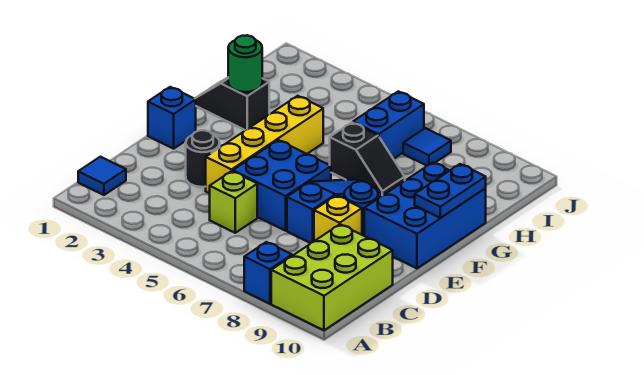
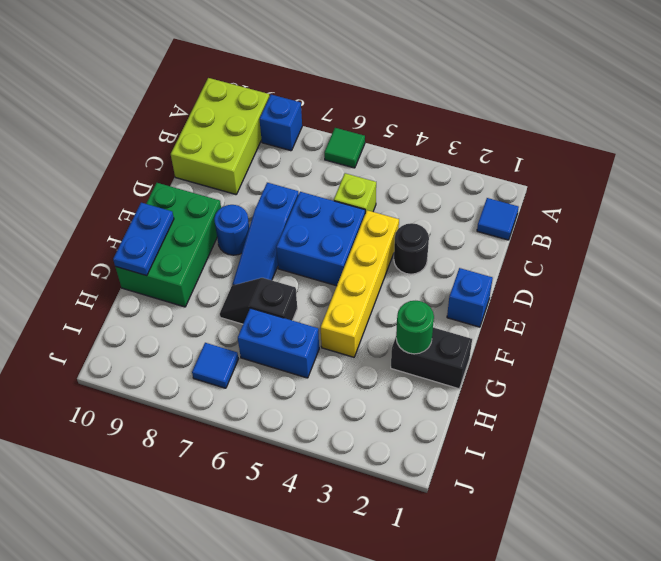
none -> green tile A6 level 1
yellow brick D8 level 1 -> none
blue brick E9:G10 level 1 -> green brick E9:G10 level 1
black slope G1:G2 level 1 top 2 -> black brick G1:G2 level 1
blue brick H6:I6 level 1 -> blue brick H5:H6 level 1

